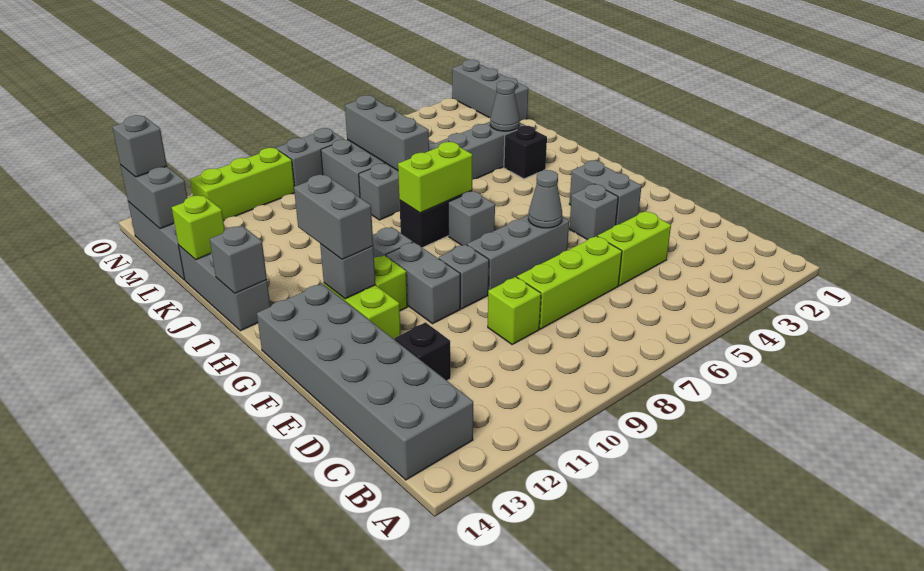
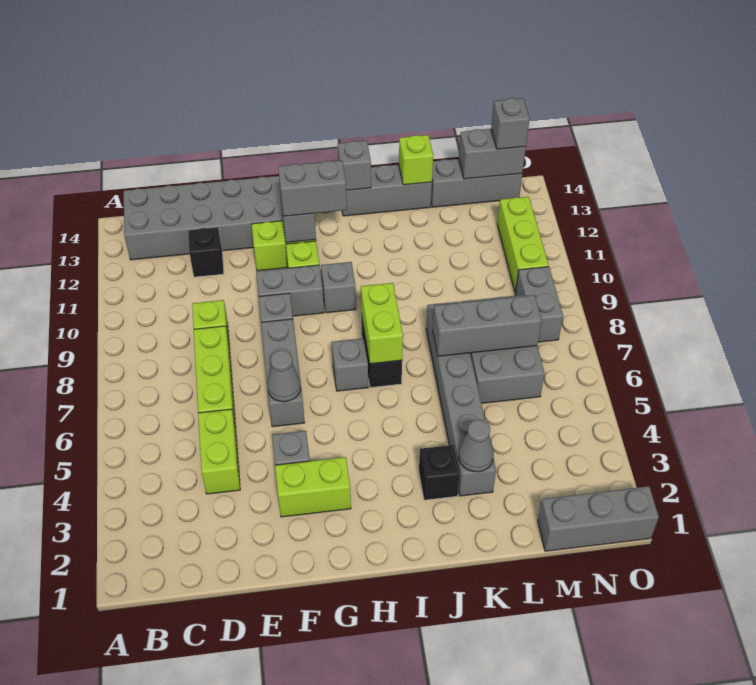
grey brick F3:G3 level 1 -> lime brick F3:G3 level 1

